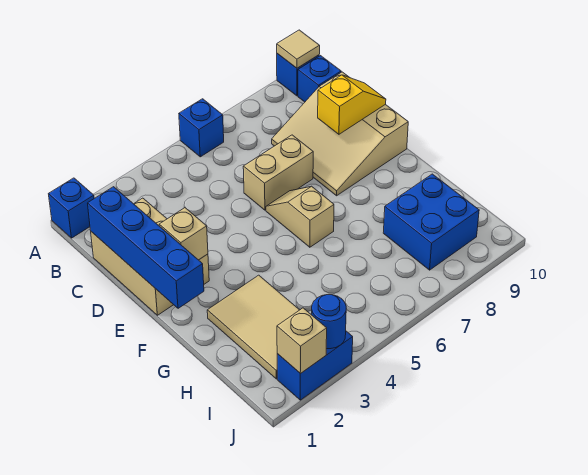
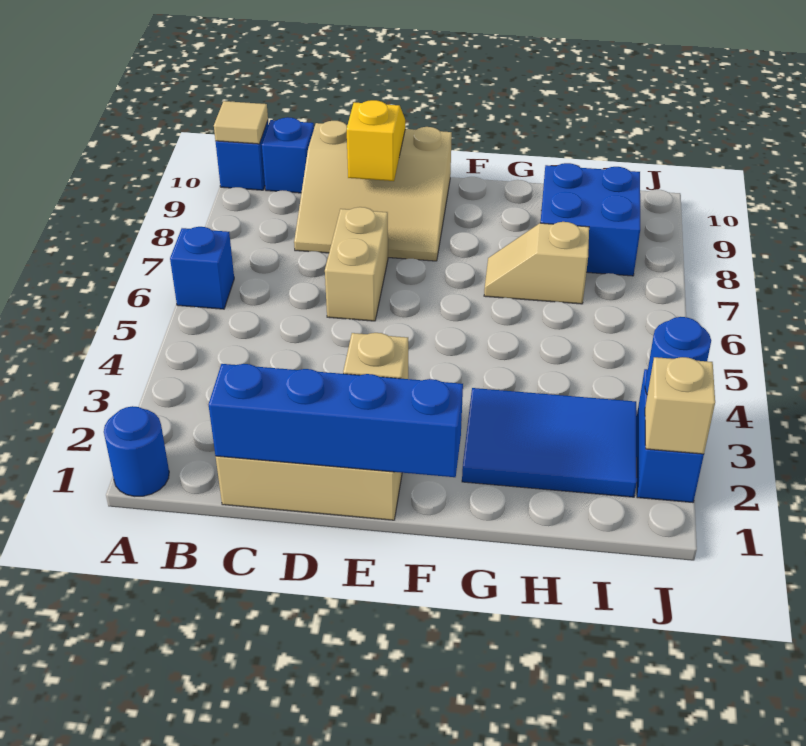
blue brick A1 level 1 -> blue round brick A1 level 1
tan slope E6:F6 level 1 top F -> tan slope G7:H7 level 1 top H
tan tile G2:I3 level 1 -> blue tile G2:I3 level 1

